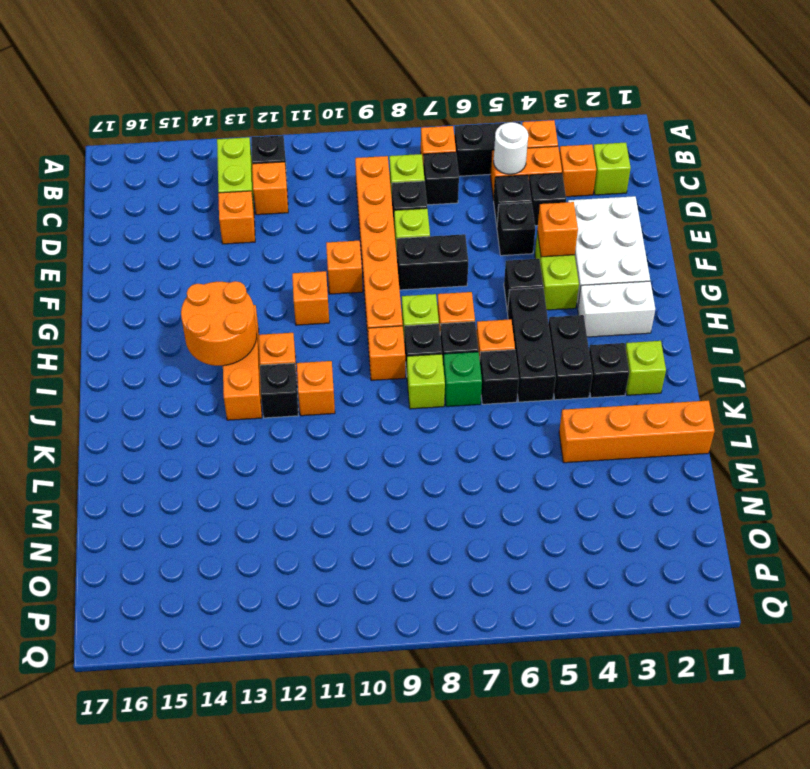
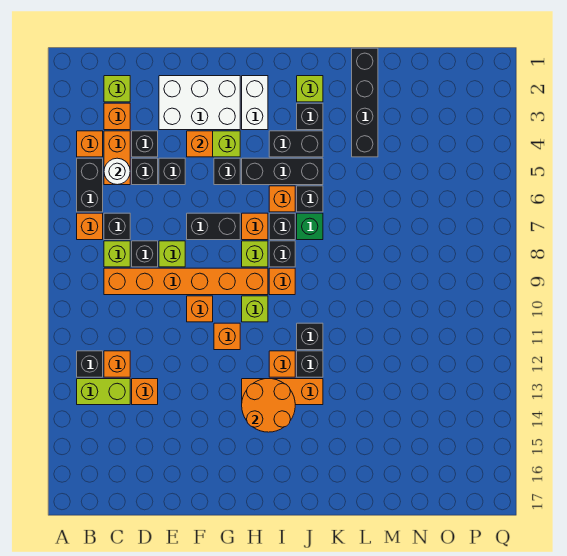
black brick F7:F8 level 1 -> black brick F7:G7 level 1
lime brick J8 level 1 -> lime brick H10 level 1
orange brick J11 level 1 -> black brick J11 level 1
orange brick L1:L4 level 1 -> black brick L1:L4 level 1

